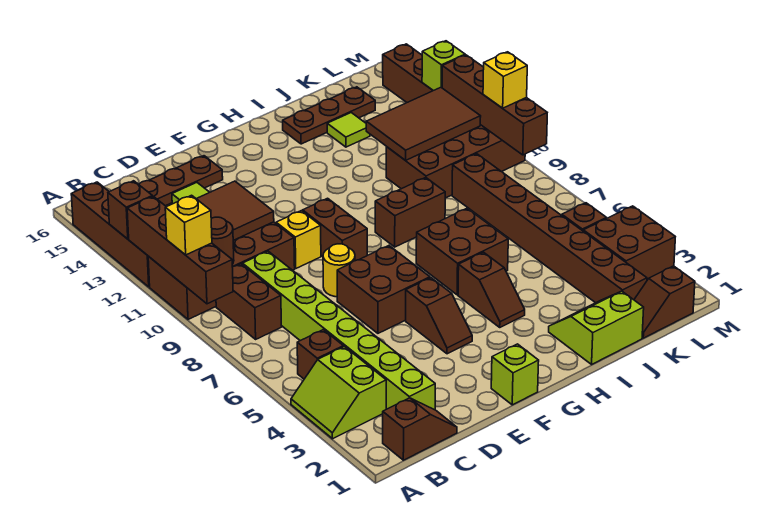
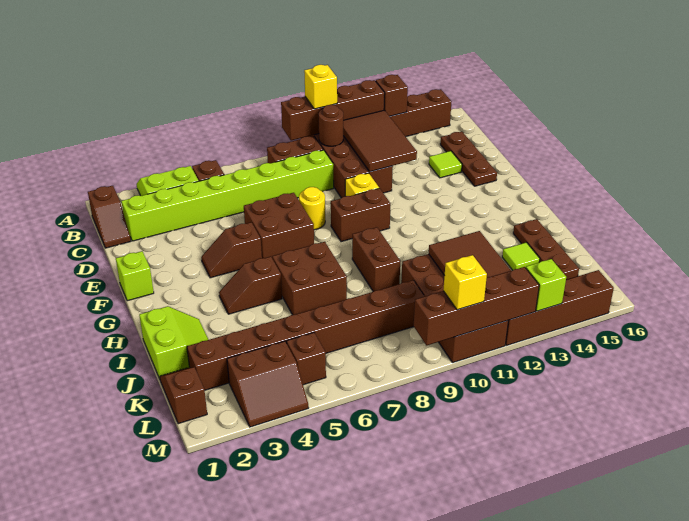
brown brick L3:M4 level 1 -> brown slope L3:M4 level 1 top L

